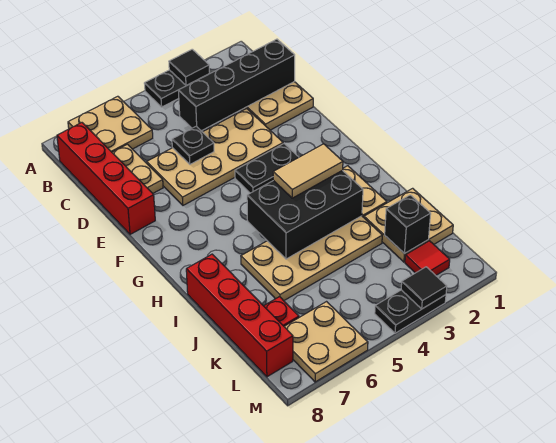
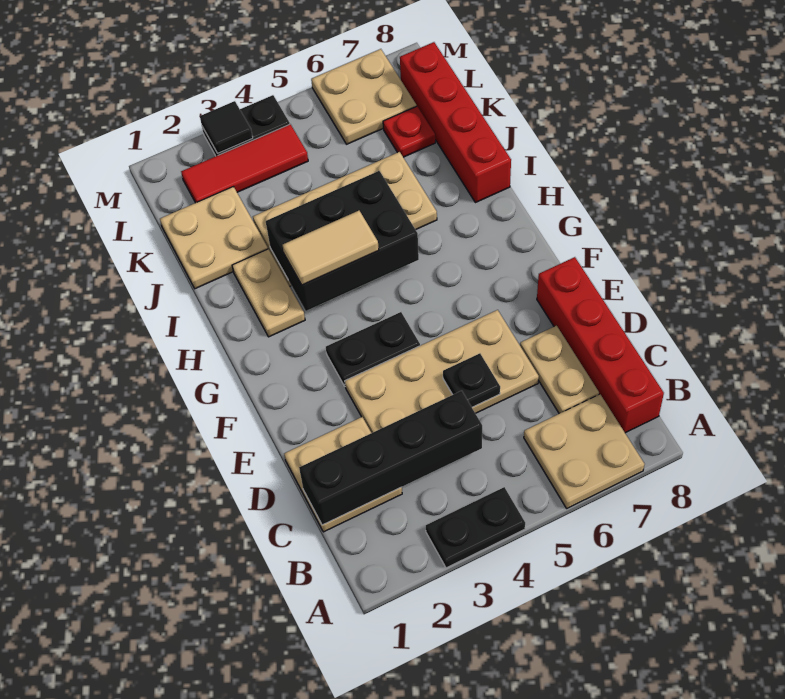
black tile A3 level 2 -> none
black brick K2 level 2 -> none
red tile L2 level 1 -> red tile L2:L4 level 1

